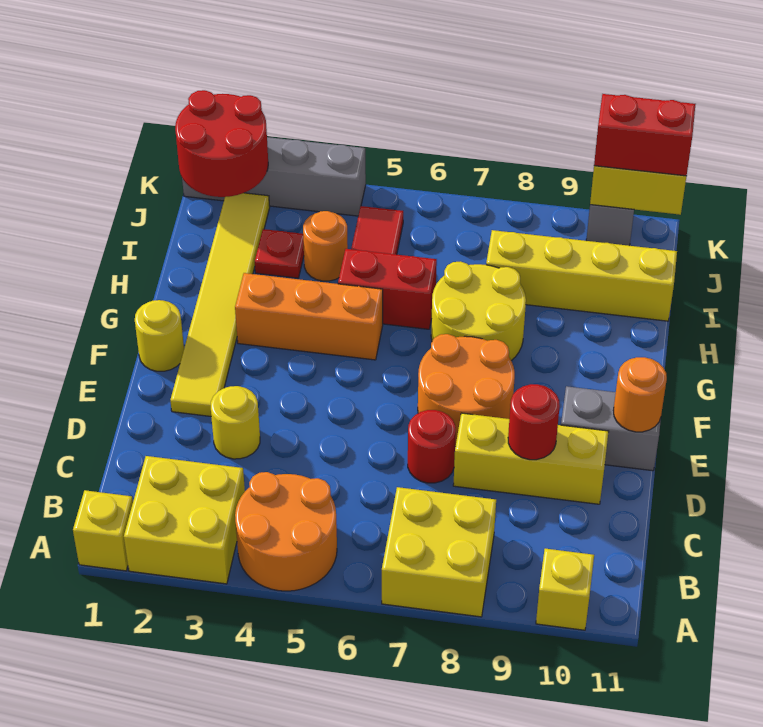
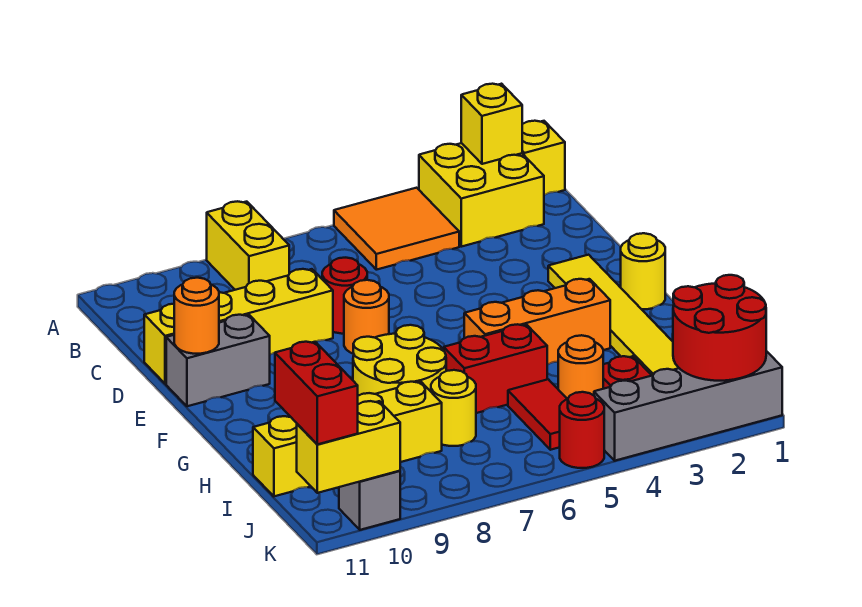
orange round brick A4:B5 level 1 -> orange tile A4:B5 level 1
yellow brick A7:B8 level 1 -> yellow brick A8:B8 level 1
yellow brick A10 level 1 -> yellow brick A2 level 2
yellow round brick D3 level 1 -> yellow round brick I7 level 1
yellow brick D8:D10 level 1 -> yellow brick D8:D11 level 1
red round brick D9 level 2 -> red round brick K5 level 1
orange round brick E7:F8 level 1 -> orange round brick E7 level 1
red brick K10:K11 level 3 -> red brick J11:K11 level 3

